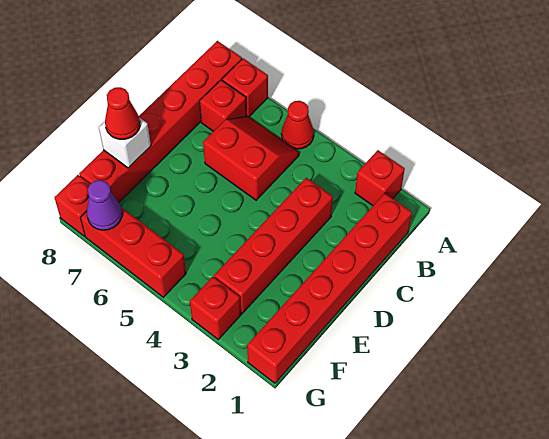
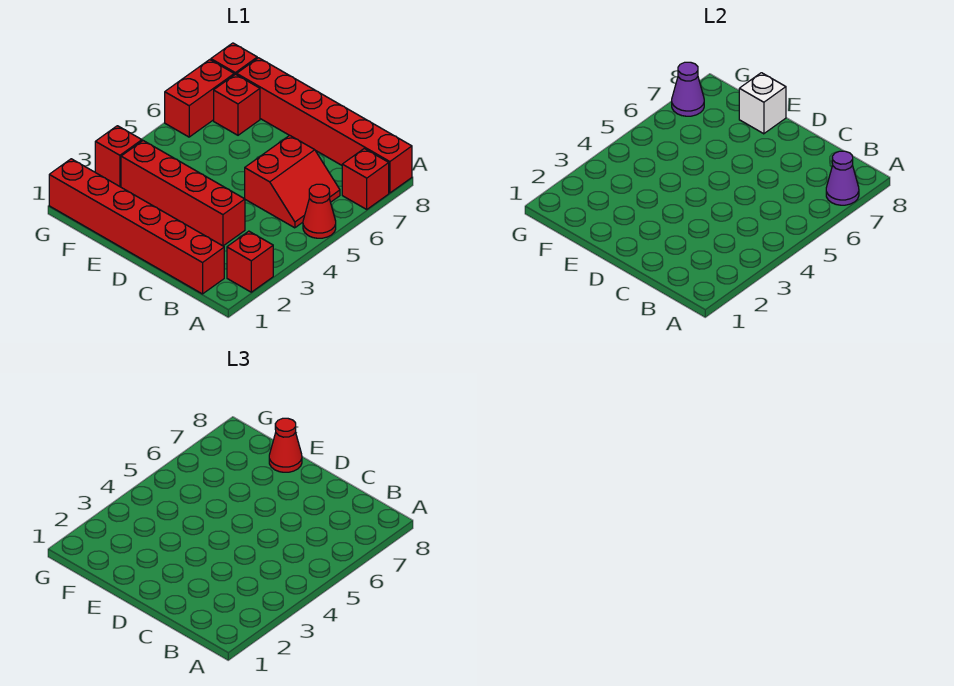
none -> purple cone A7 level 2
red brick B7 level 1 -> red brick F7 level 1
red brick G5:G7 level 1 -> red brick G6:G7 level 1

